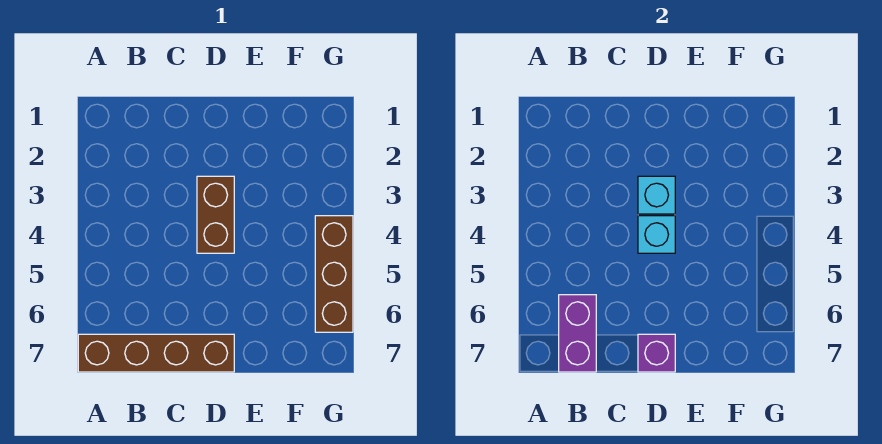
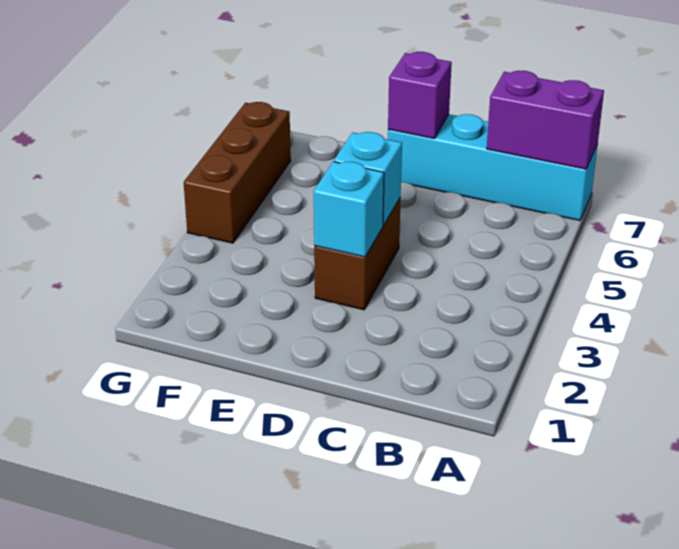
brown brick A7:D7 level 1 -> cyan brick A7:D7 level 1
purple brick B6:B7 level 2 -> purple brick A7:B7 level 2

